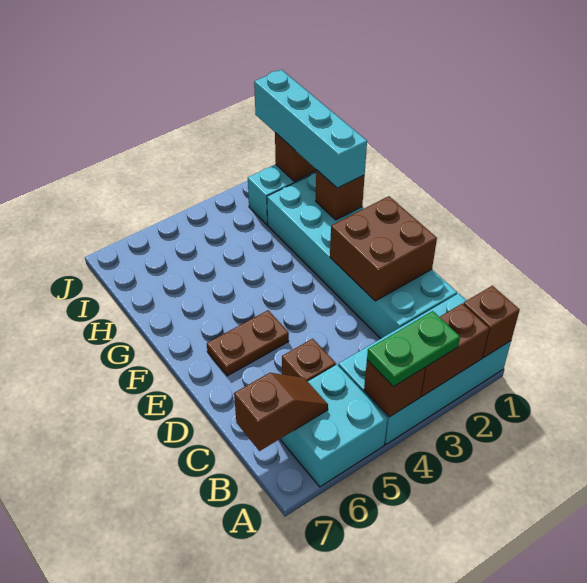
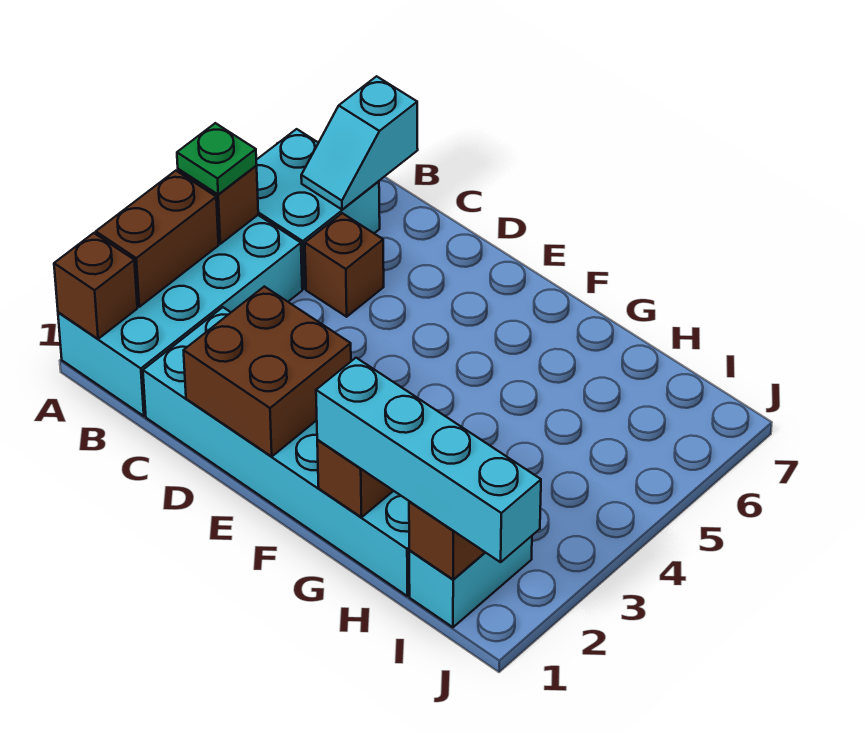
green plate A3:A4 level 3 -> green plate A4 level 3
brown slope B6:B7 level 2 top 7 -> cyan slope B6:B7 level 2 top 7
brown plate E5:E6 level 1 -> none

